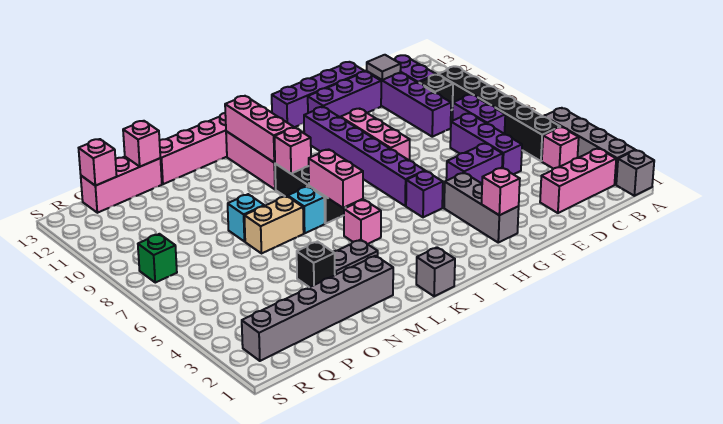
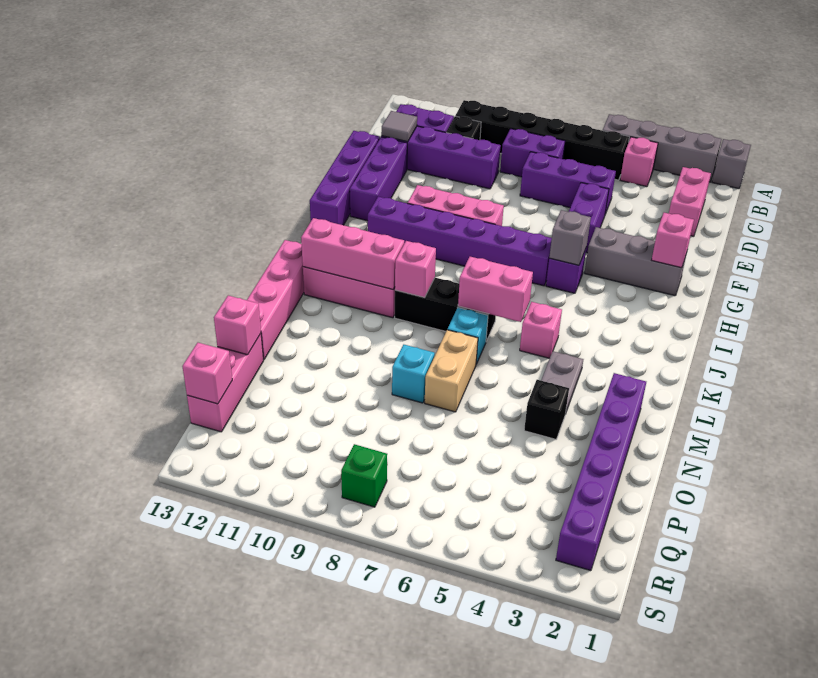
pink brick B2:D2 level 1 -> pink brick C2:D2 level 1
grey brick K1 level 1 -> grey brick H5 level 2
grey brick M2:R2 level 1 -> purple brick M2:R2 level 1

